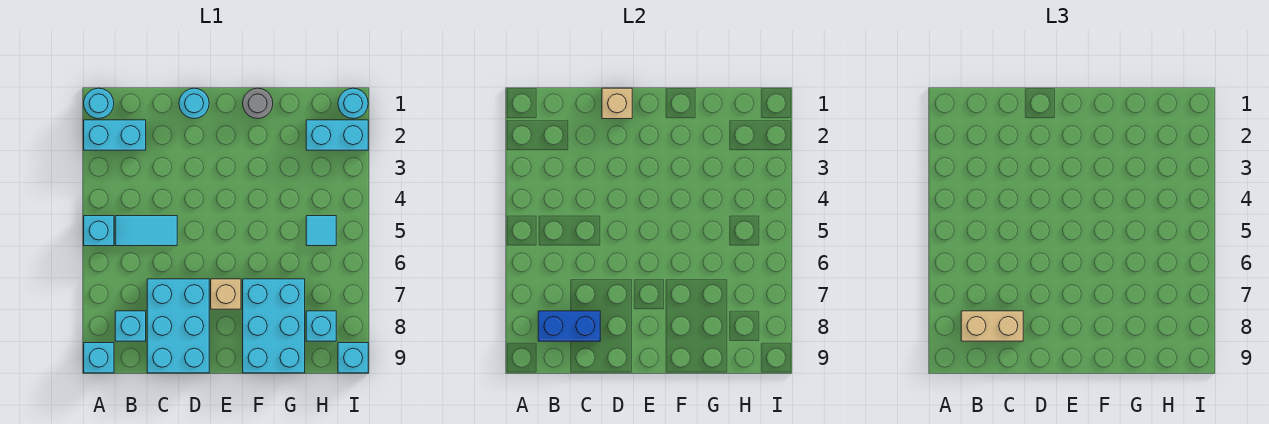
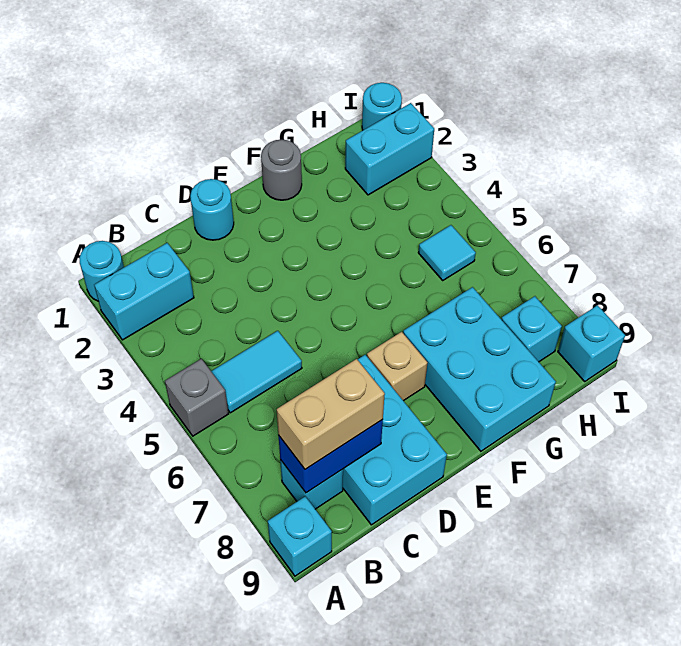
cyan brick A5 level 1 -> grey brick A5 level 1
tan brick D1 level 2 -> none

